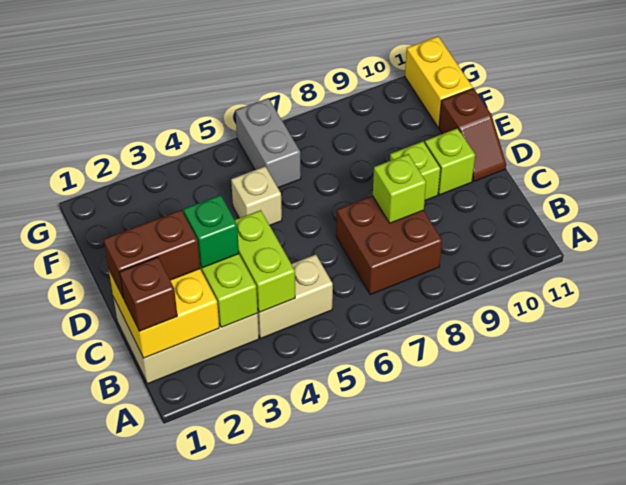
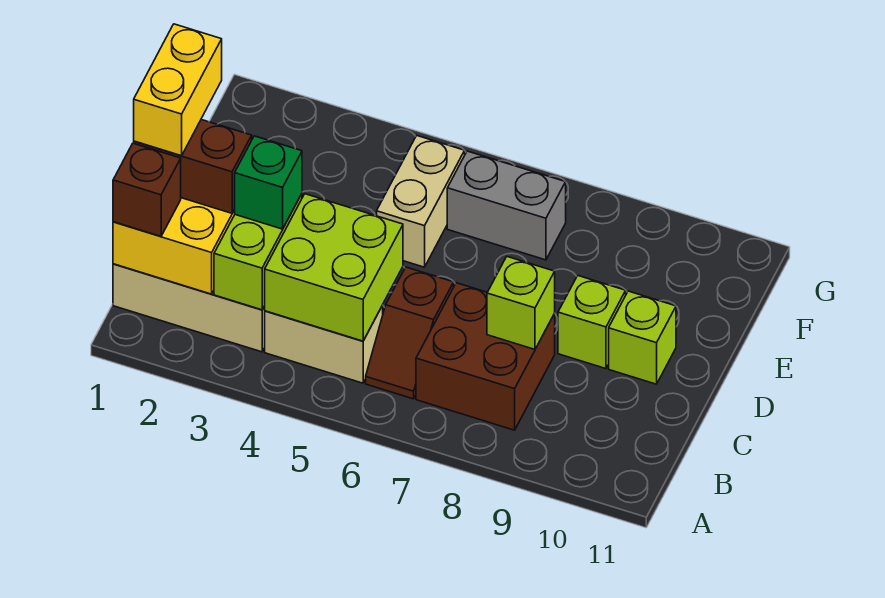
lime brick B4:C4 level 2 -> lime brick B4:C5 level 2
brown slope D11:E11 level 1 top E -> brown slope B6:C6 level 1 top C
tan brick E5 level 1 -> tan brick E5:F5 level 1
grey brick F6:G6 level 1 -> grey brick F6:F7 level 1
yellow brick F11:G11 level 1 -> yellow brick C1:D1 level 4

